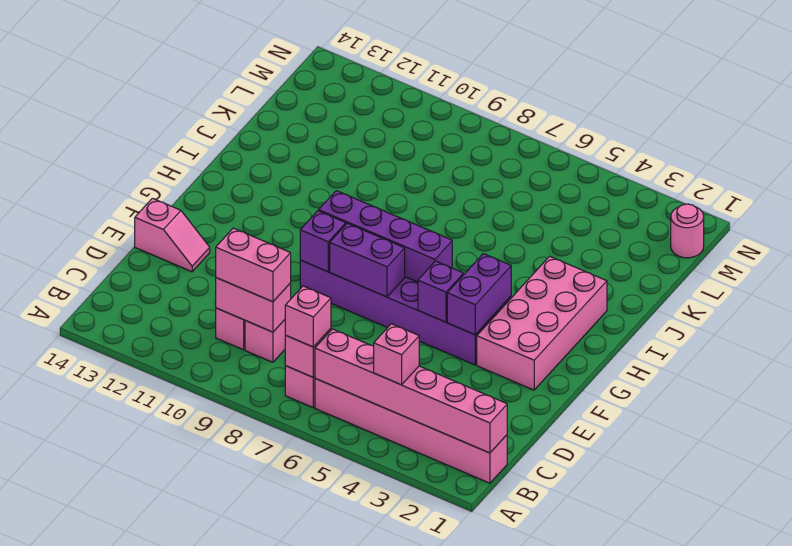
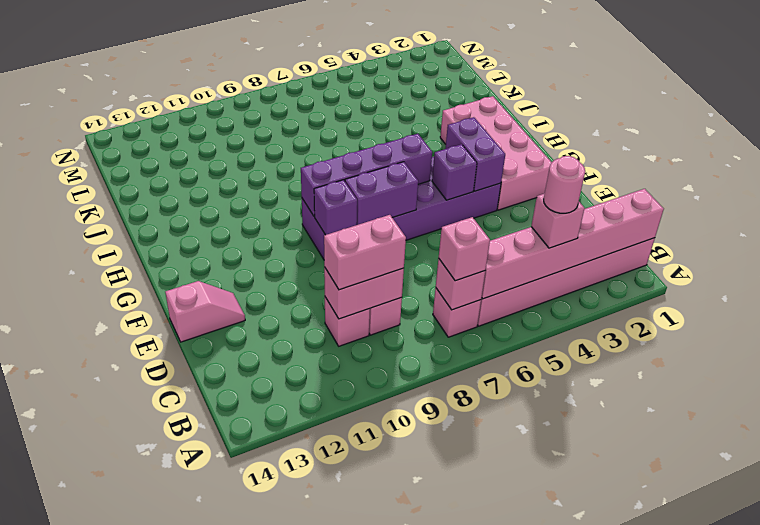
pink round brick M1 level 1 -> pink round brick B4 level 4

